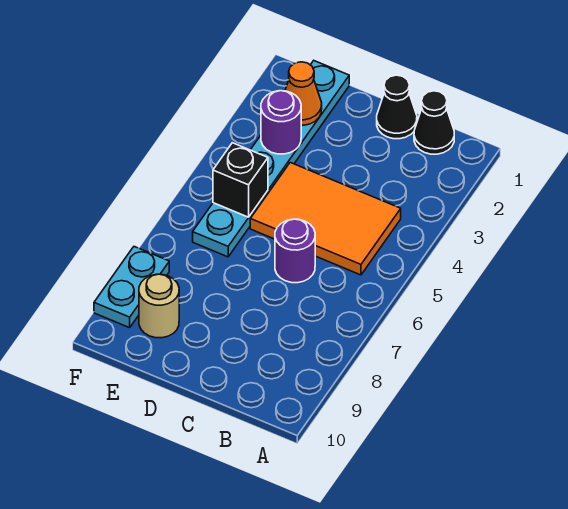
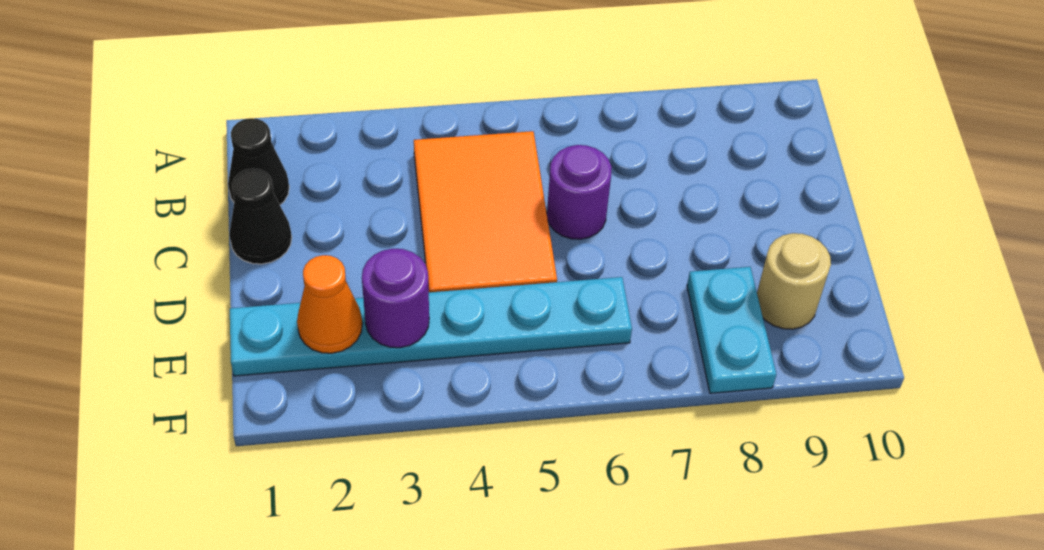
black brick E5 level 2 -> none
cyan plate F8:F9 level 1 -> cyan plate E8:F8 level 1

